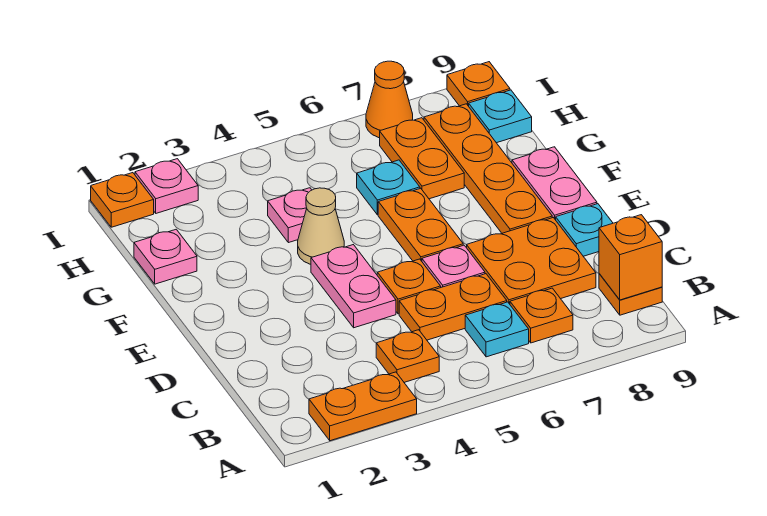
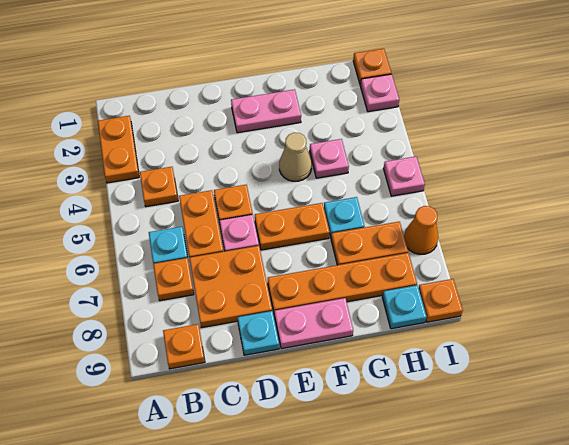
orange brick B9 level 2 -> none
pink plate D4:E4 level 1 -> pink plate E2:F2 level 1
pink plate G1 level 1 -> pink plate I5 level 1

